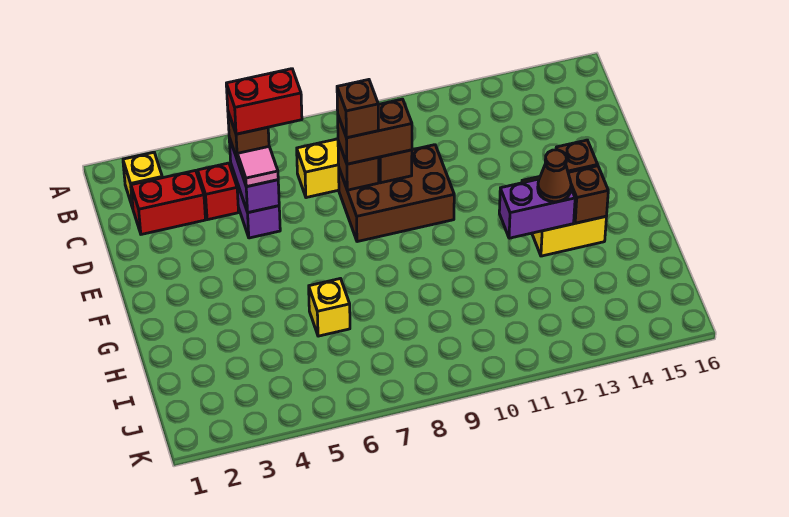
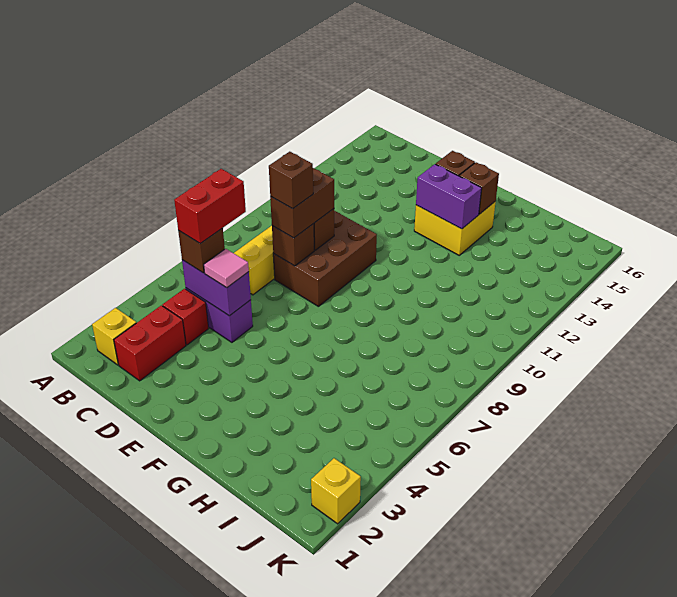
purple brick G12:G13 level 2 -> purple brick F13:G13 level 2
brown cone G13 level 3 -> none
yellow brick H6 level 1 -> yellow brick K2 level 1

